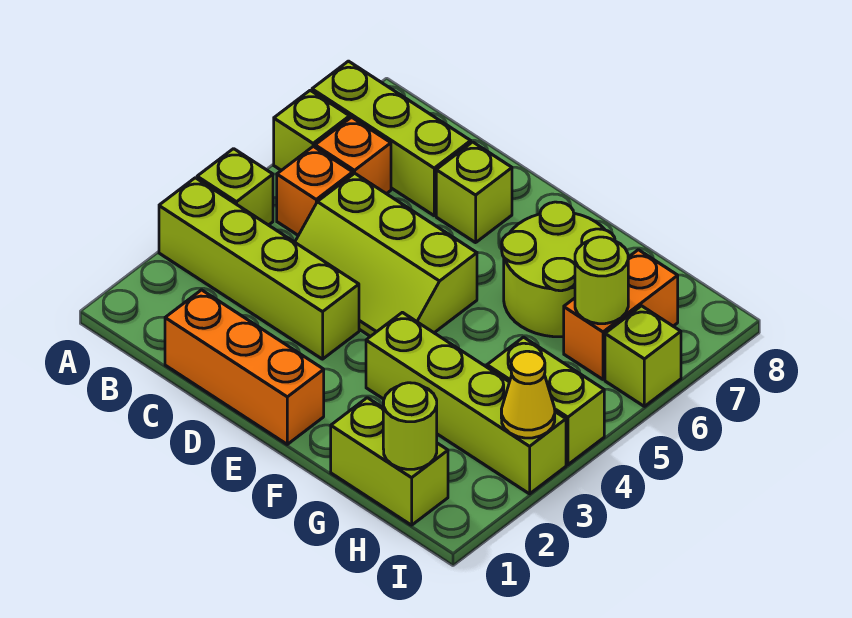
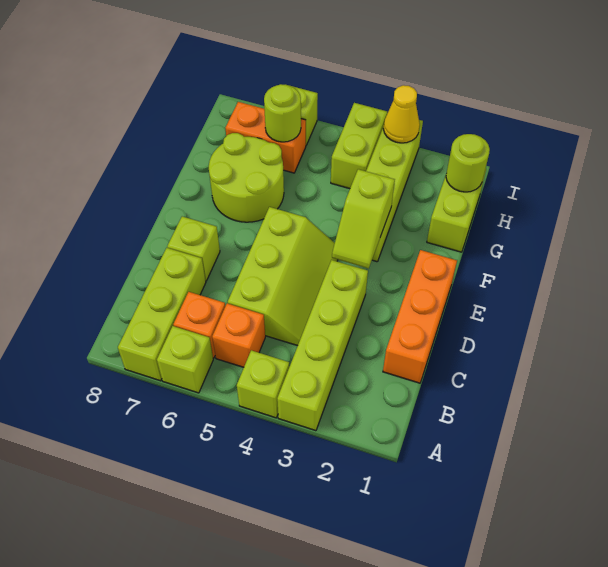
none -> lime slope E3:F3 level 2 top F

